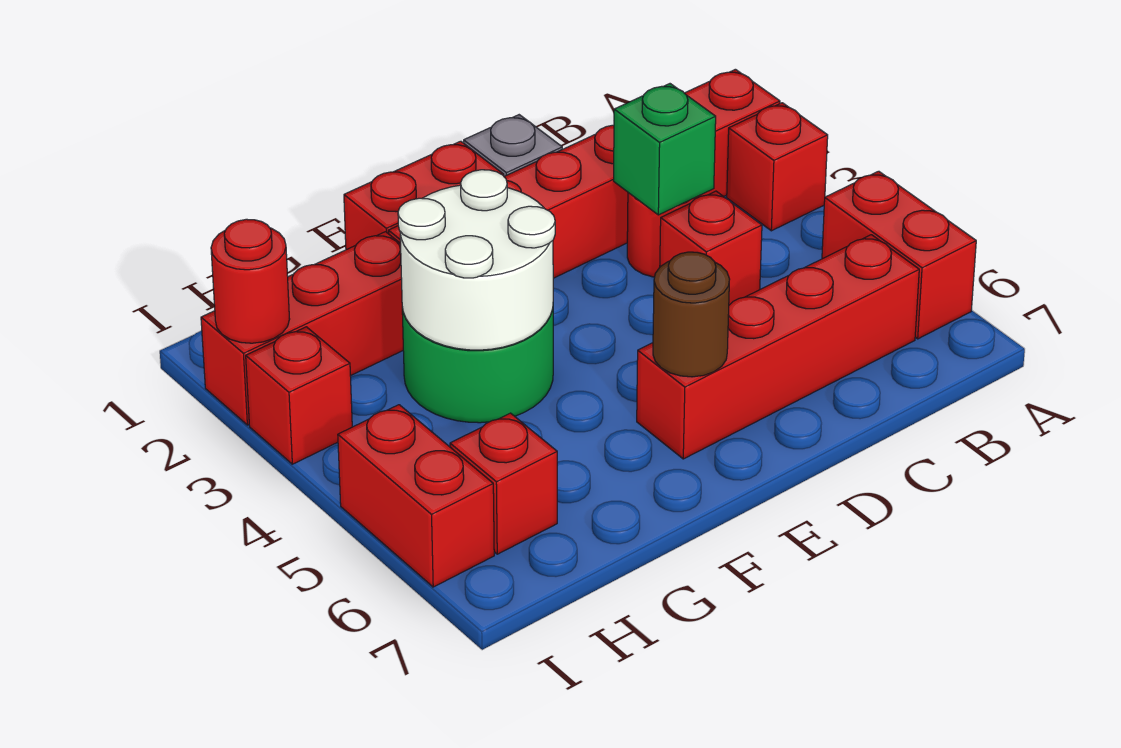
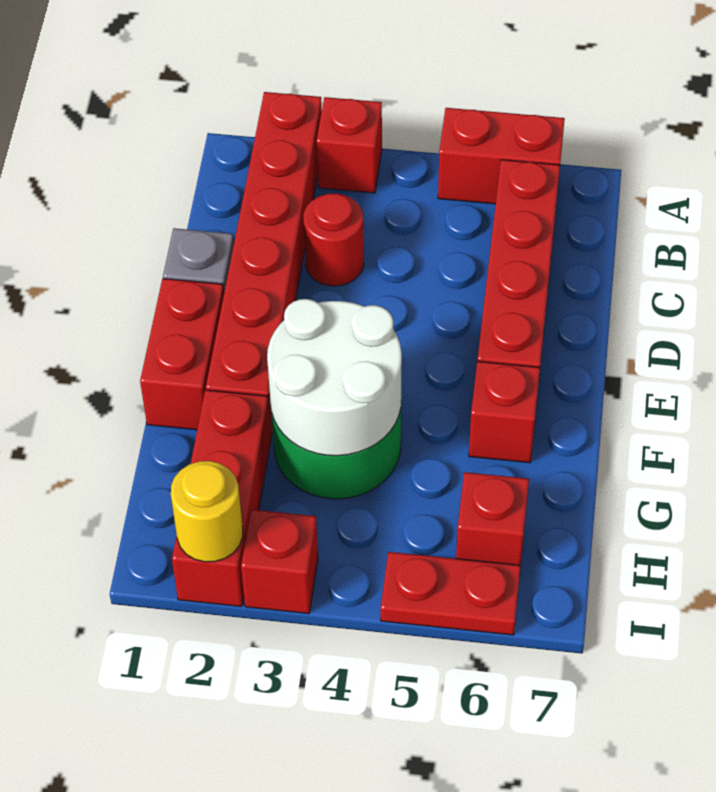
green brick C3 level 2 -> none
red brick C4 level 1 -> red brick F6 level 1
brown round brick E6 level 2 -> none
red round brick I2 level 2 -> yellow round brick I2 level 2
red brick I5:I6 level 1 -> red plate I5:I6 level 1

